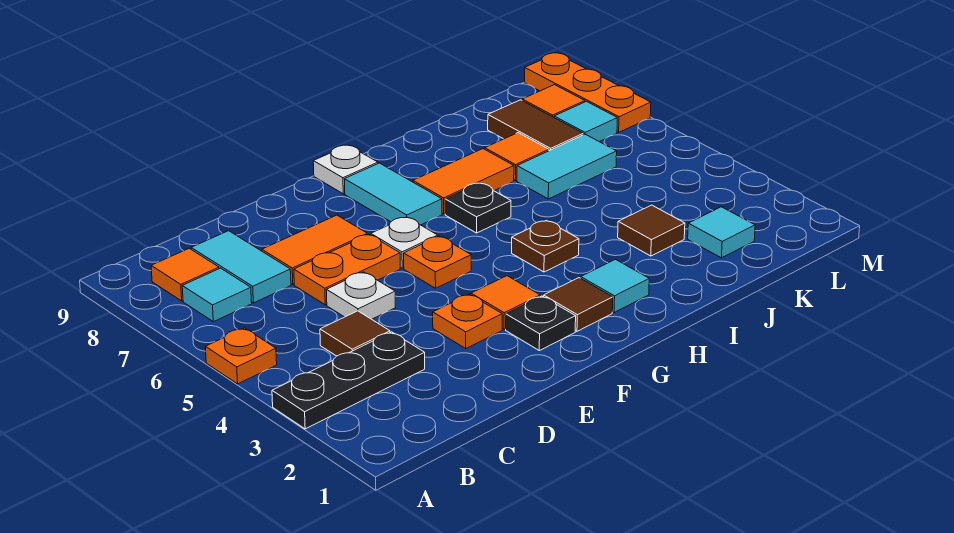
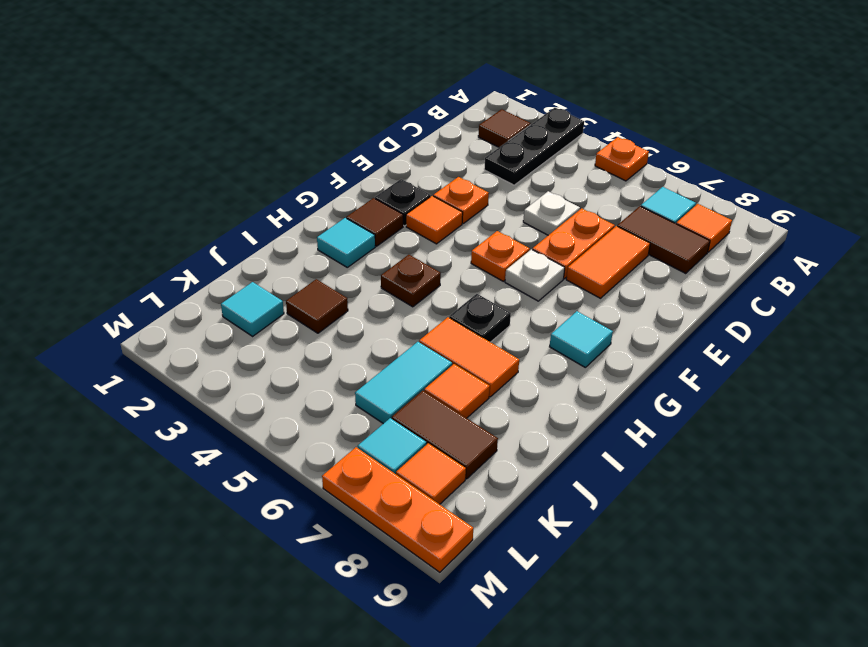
brown tile C4 level 1 -> brown tile B2 level 1
cyan tile C7:C8 level 1 -> brown tile C7:C8 level 1
cyan tile G7:G8 level 1 -> cyan tile G8 level 1
white plate G9 level 1 -> none
orange tile H7:I7 level 1 -> orange tile I6:I7 level 1

